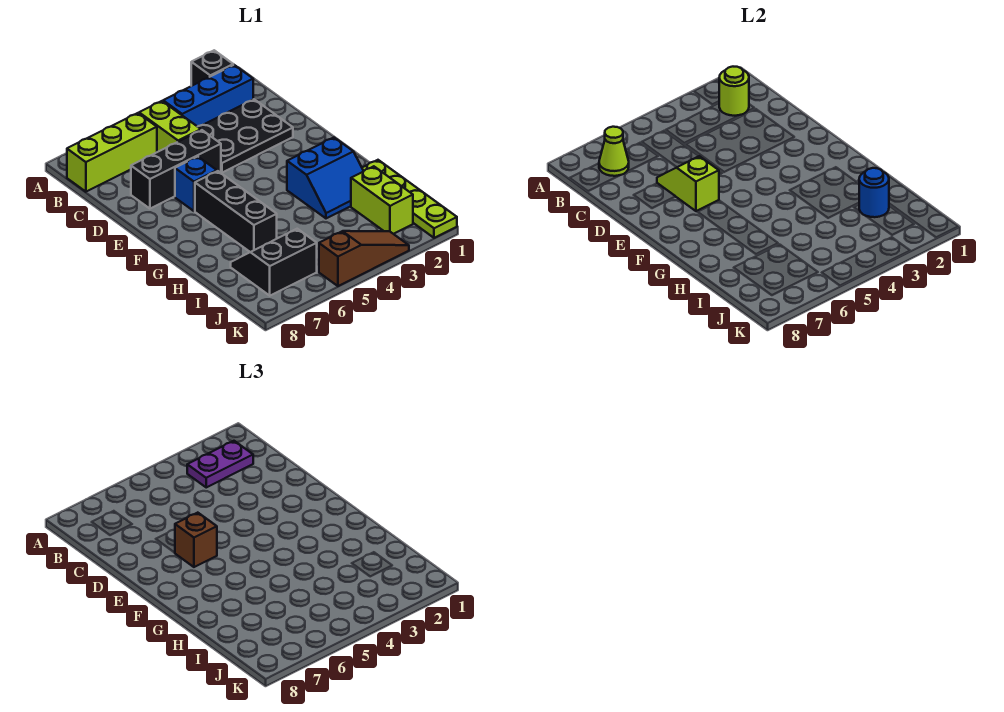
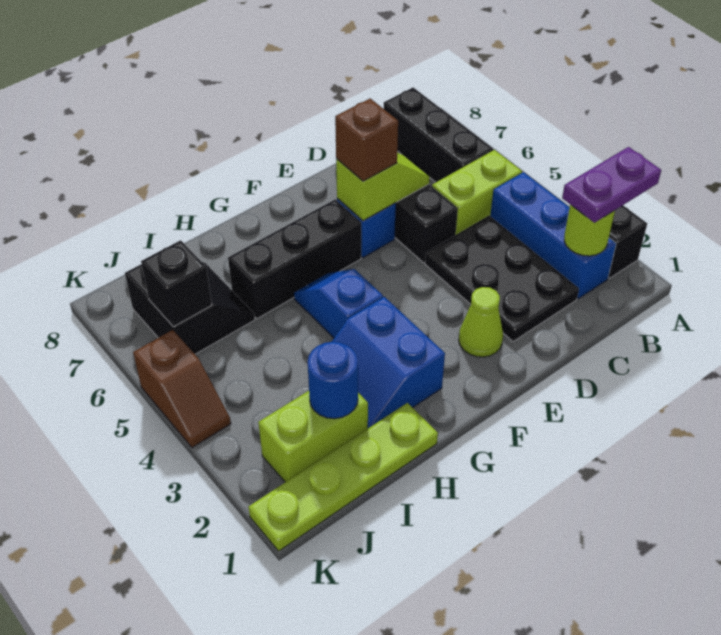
purple plate B2:B3 level 3 -> purple plate A2:B2 level 3
lime brick B6:B8 level 1 -> black brick B6:B8 level 1
lime cone B7 level 2 -> lime cone E2 level 1
none -> blue slope G4:G5 level 1 top 4
none -> black brick J6 level 2
brown slope K3:K5 level 1 top 5 -> brown slope K4:K5 level 1 top 5

